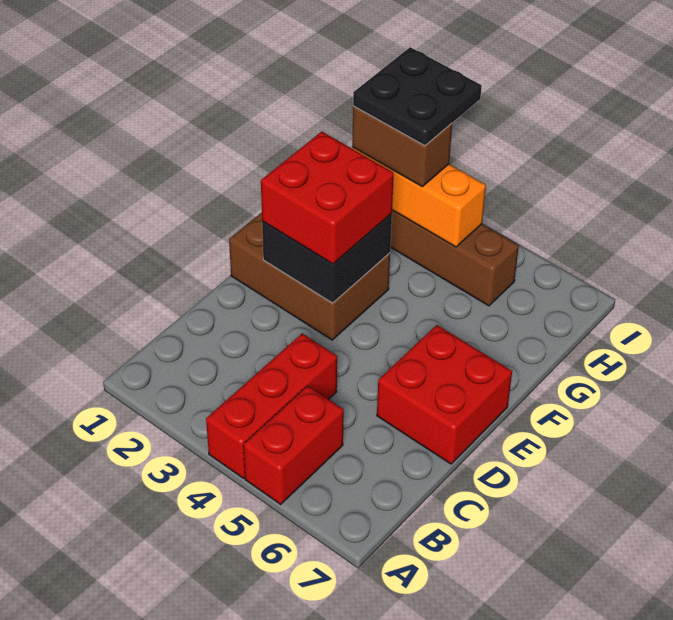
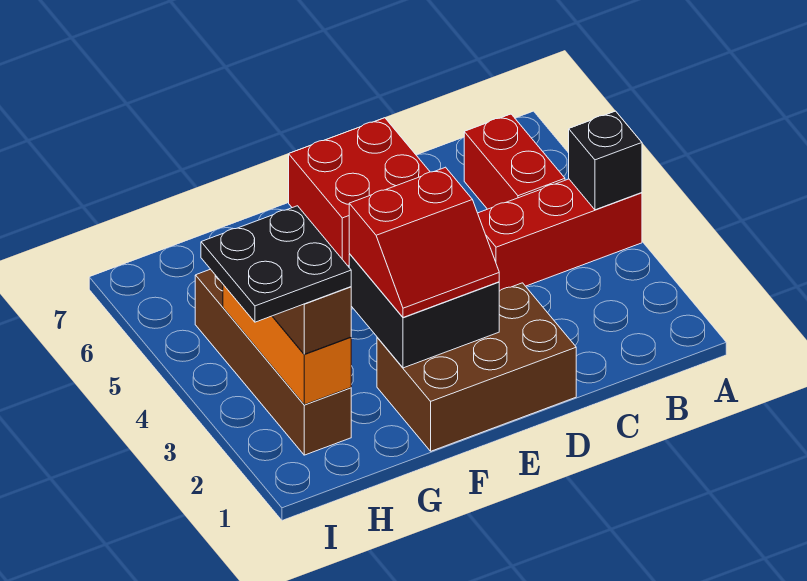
none -> black brick A4 level 2
red brick A5:B5 level 1 -> red brick B5:B6 level 1
brown brick E1:F3 level 1 -> brown brick D1:F2 level 1
red brick E2:F3 level 3 -> red slope E2:F3 level 3 top 3

